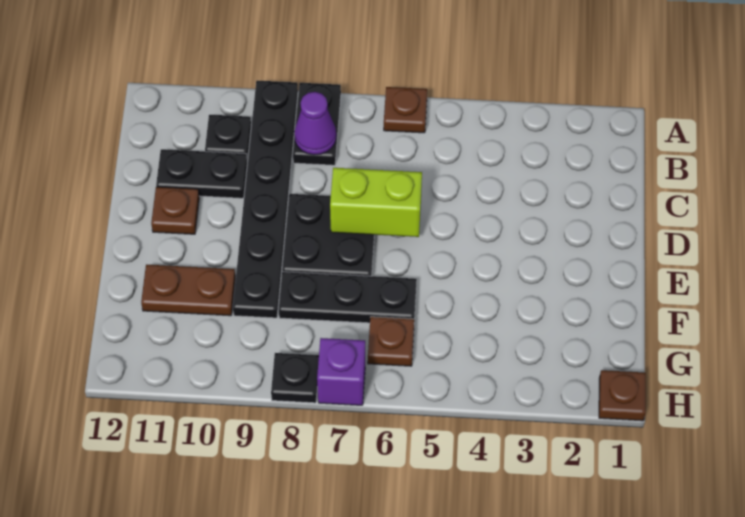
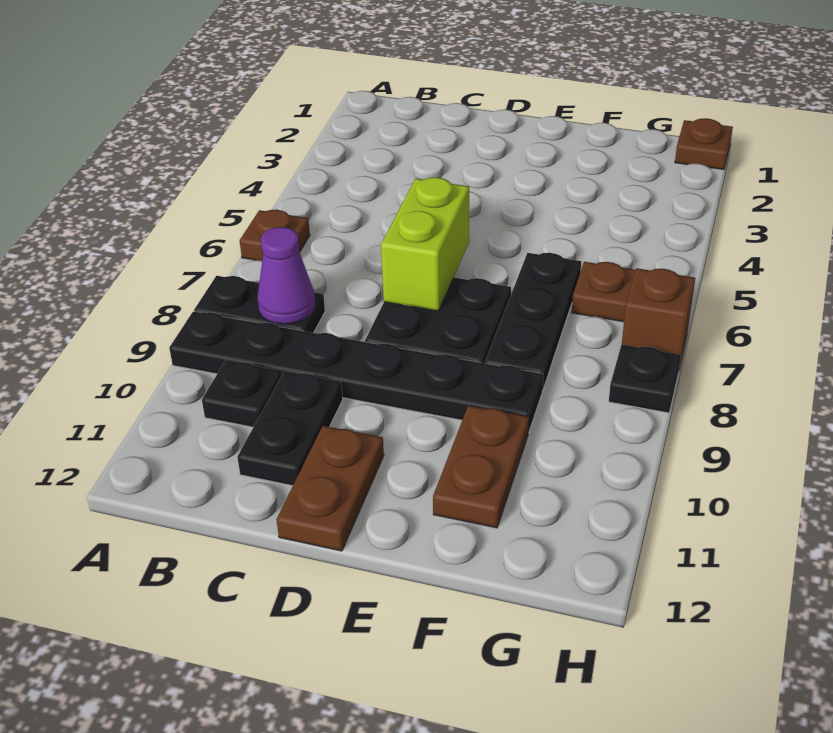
brown plate D11 level 1 -> brown plate D11:D12 level 1
purple brick H7 level 1 -> brown brick H7 level 1

